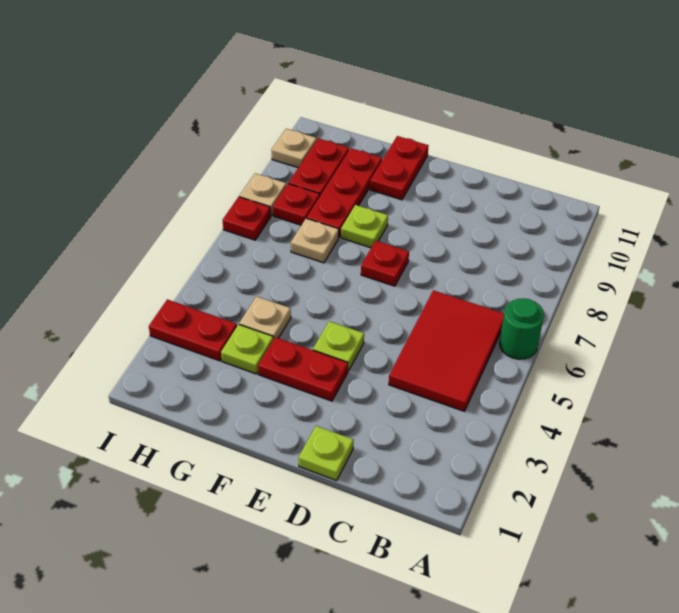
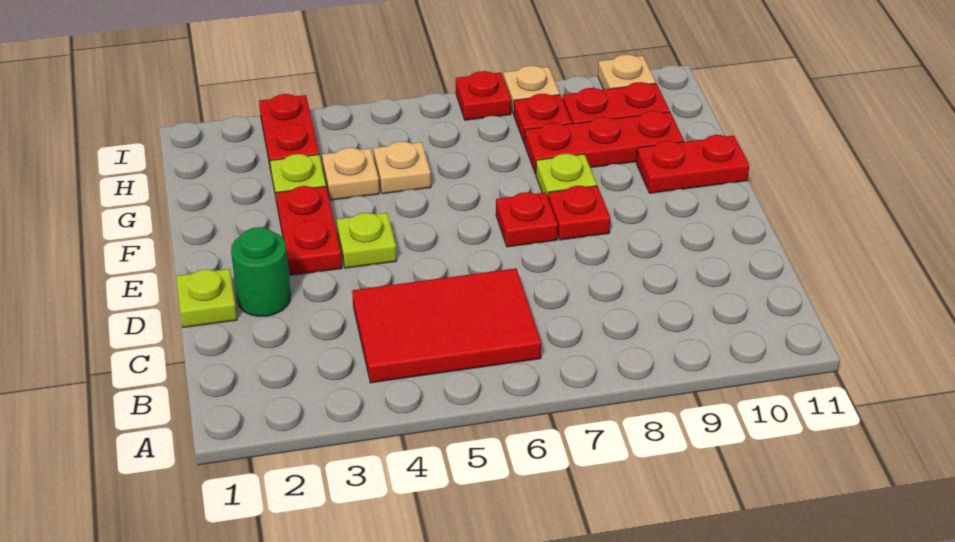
green round brick A6 level 1 -> green round brick D2 level 1
none -> red plate E8 level 1
tan plate G7 level 1 -> tan plate G5 level 1

